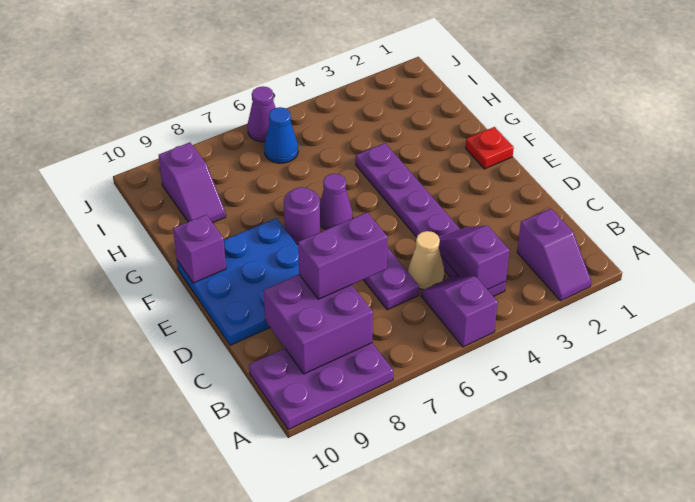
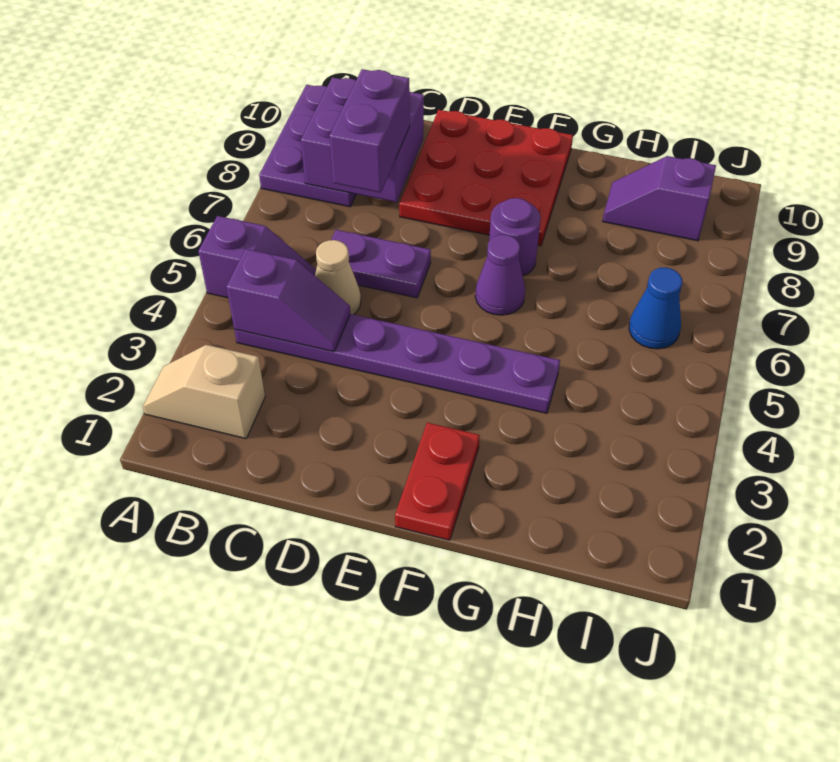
purple slope A2:B2 level 1 top B -> tan slope A2:B2 level 1 top B
blue plate D8:F10 level 1 -> red plate D8:F10 level 1
red plate F1 level 1 -> red plate F1:F2 level 1
purple brick F10 level 2 -> none
purple cone J6 level 1 -> none

